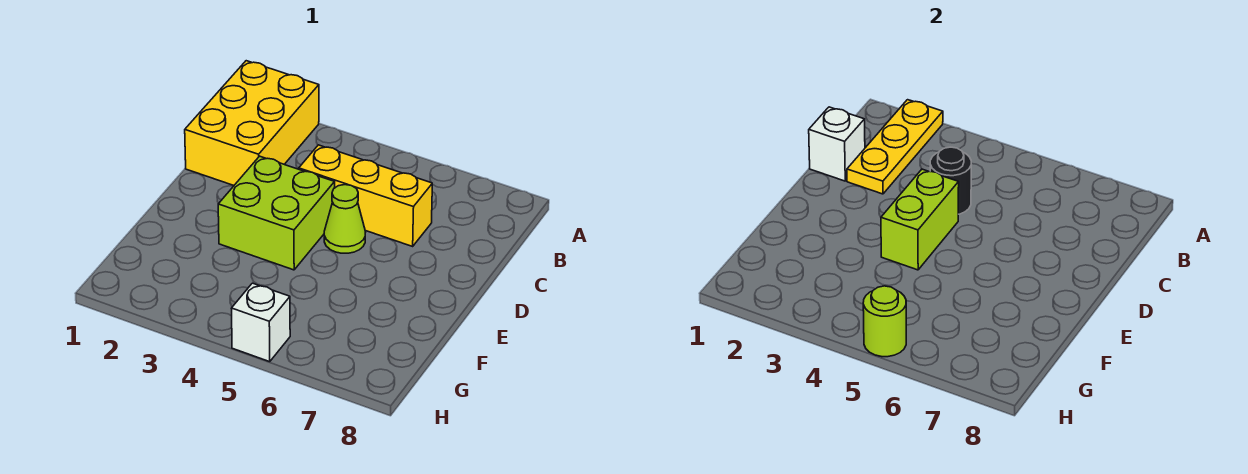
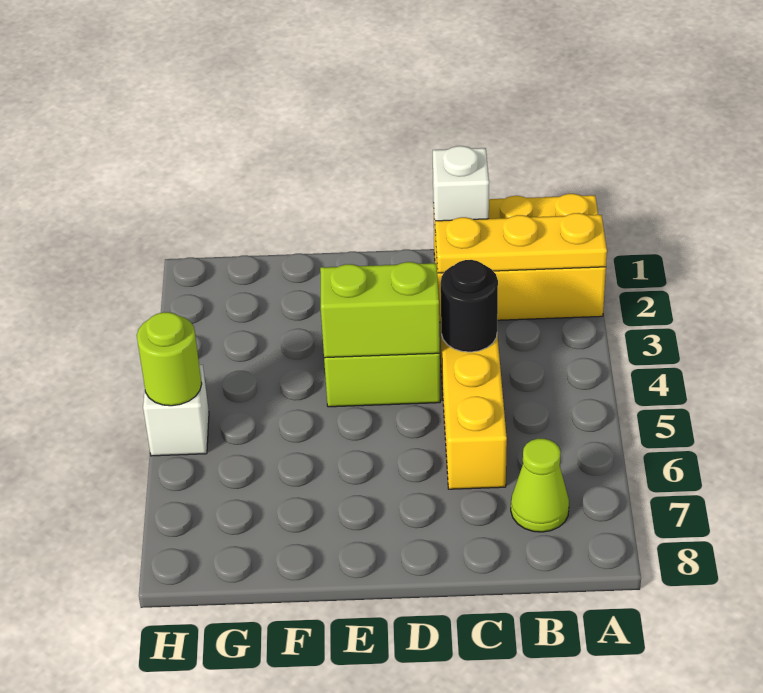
lime cone D5 level 1 -> lime cone B7 level 1

